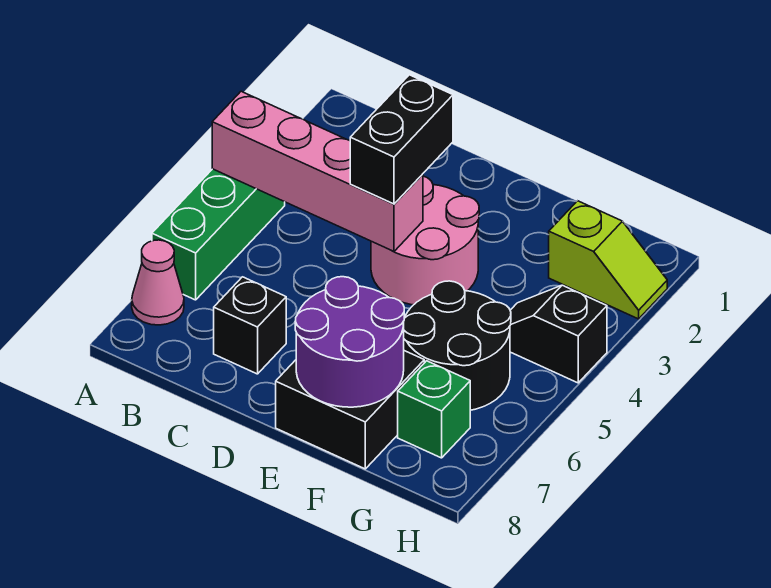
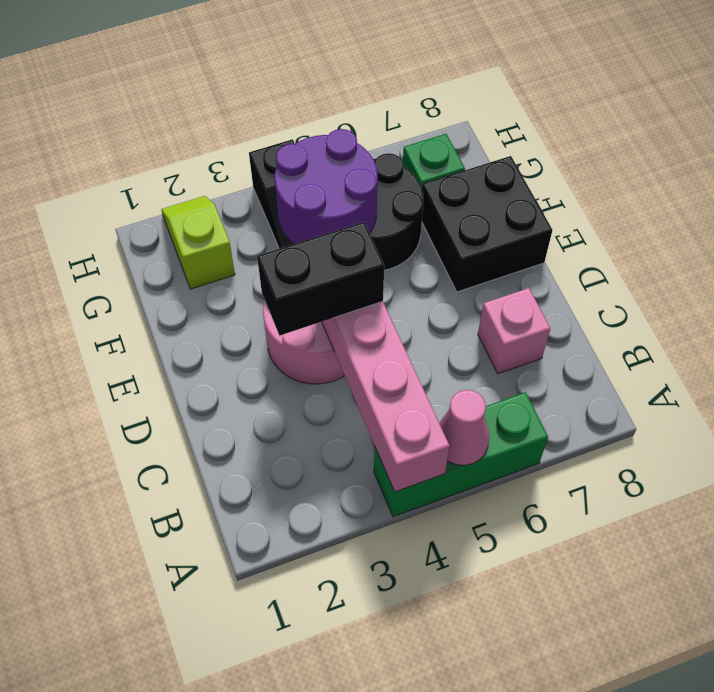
pink cone A7 level 1 -> pink cone A5 level 2
black brick C7 level 1 -> pink brick C7 level 1
purple round brick E7:F8 level 2 -> purple round brick F4:G5 level 2

